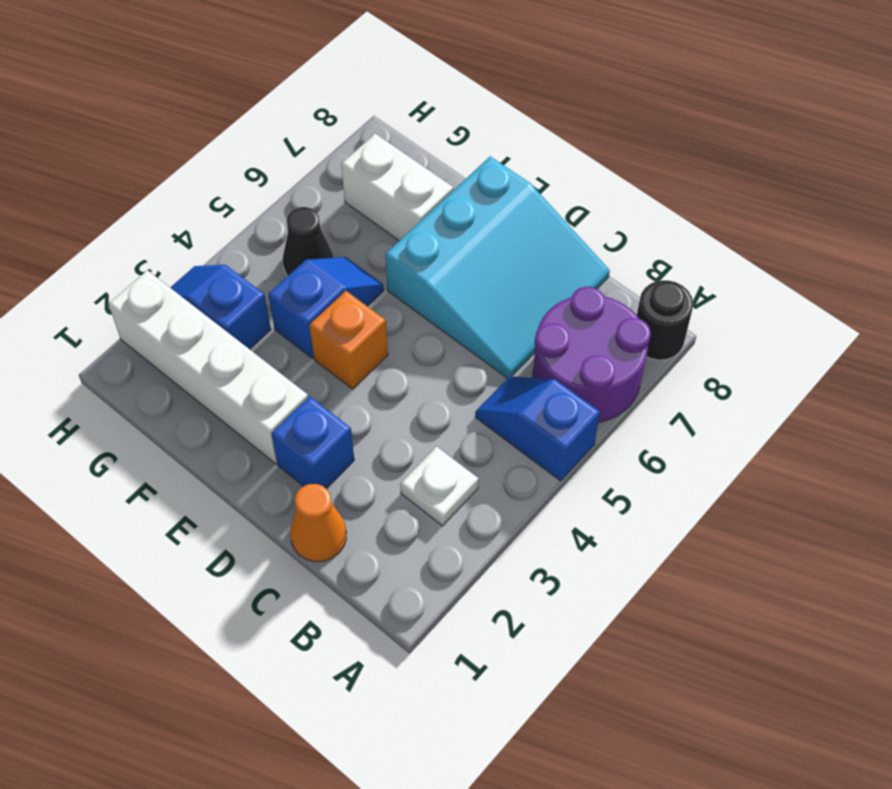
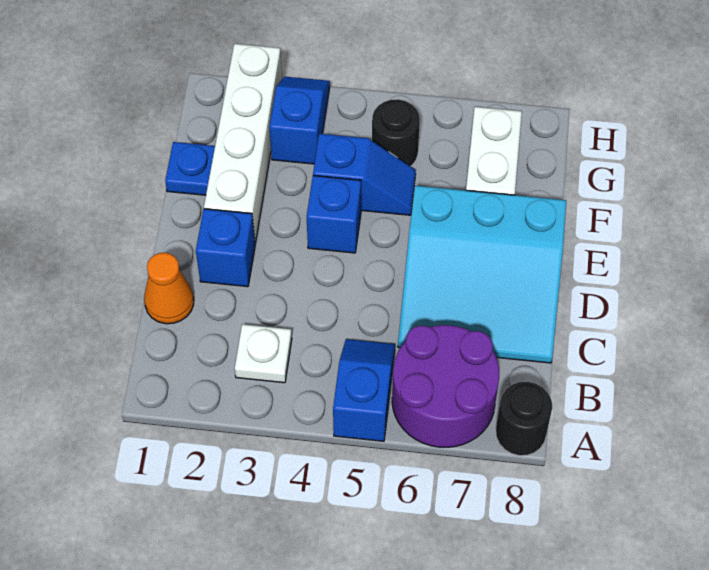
orange brick E4 level 1 -> blue brick E4 level 1
none -> blue plate F1 level 1
black cone G5 level 1 -> black round brick G5 level 1

